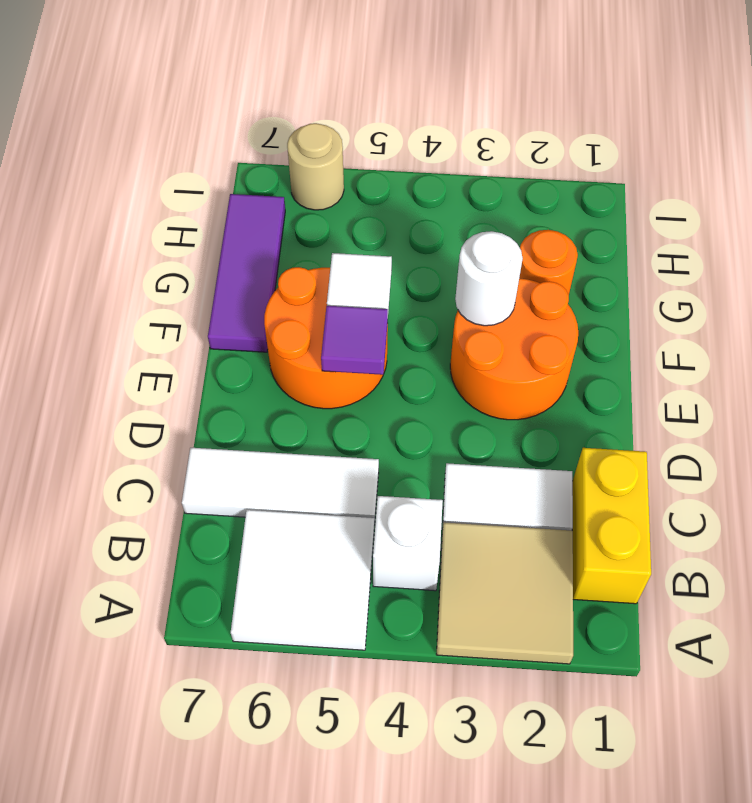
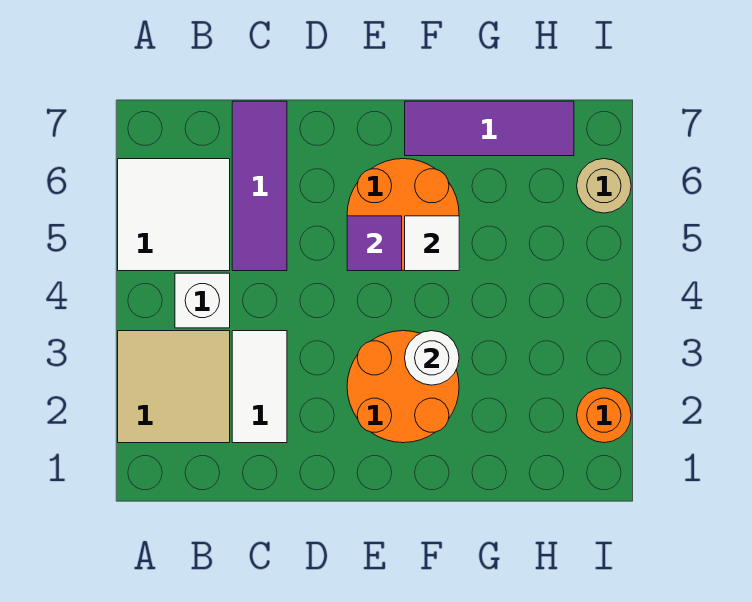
yellow brick B1:C1 level 1 -> none
white tile C5:C7 level 1 -> purple tile C5:C7 level 1
orange round brick G2 level 1 -> orange round brick I2 level 1

